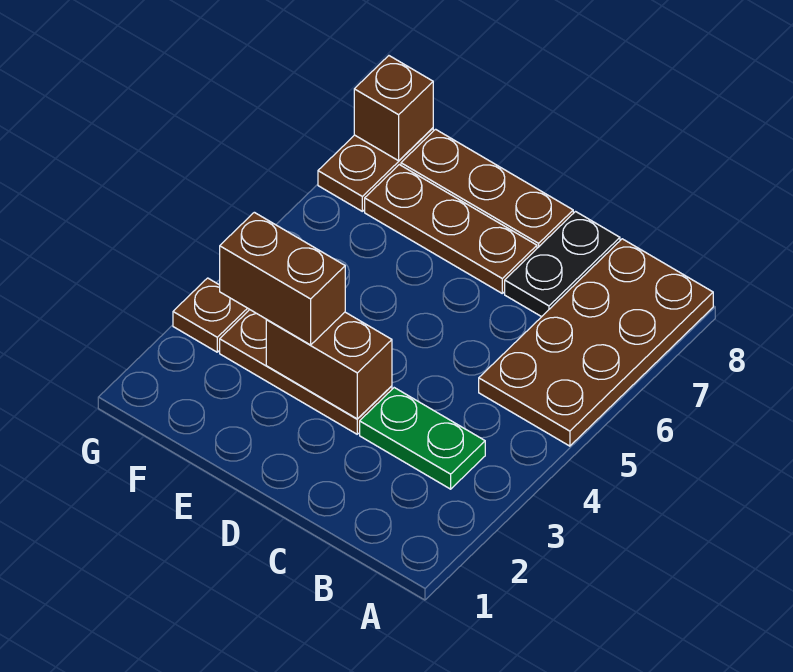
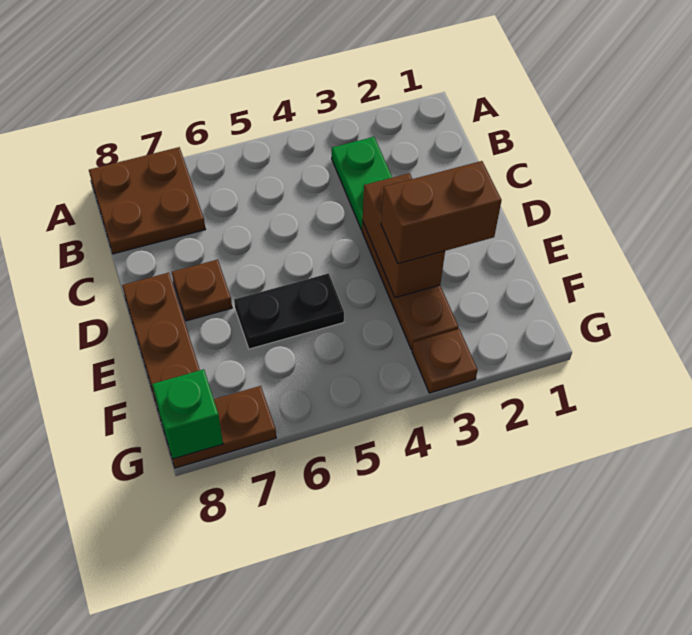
brown plate A5:B8 level 1 -> brown plate A7:B8 level 1
black plate C7:C8 level 1 -> black plate E5:E6 level 1
brown plate D7:F7 level 1 -> brown plate D7 level 1
brown brick E3:F3 level 3 -> brown brick E2:E3 level 3
brown brick G8 level 2 -> green brick G8 level 2

